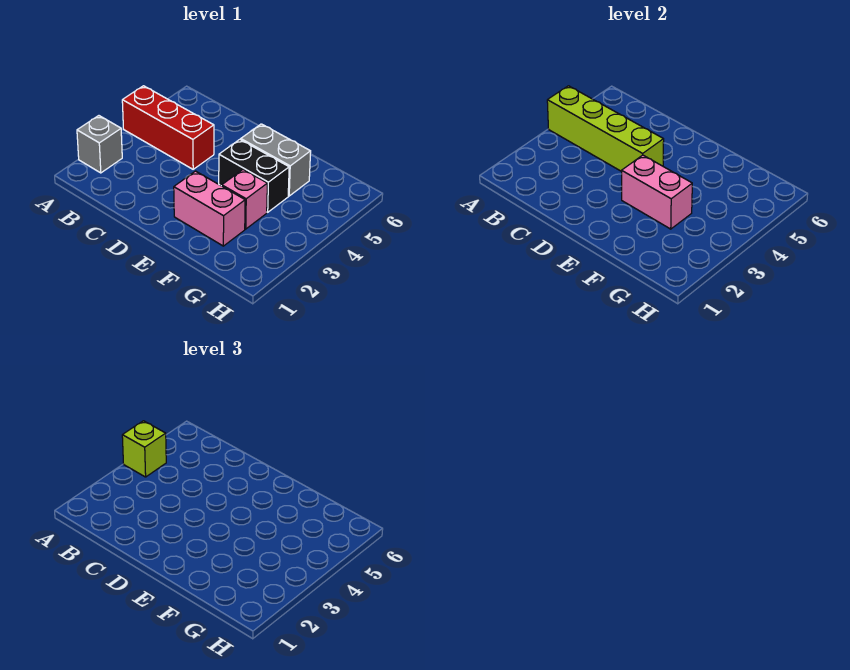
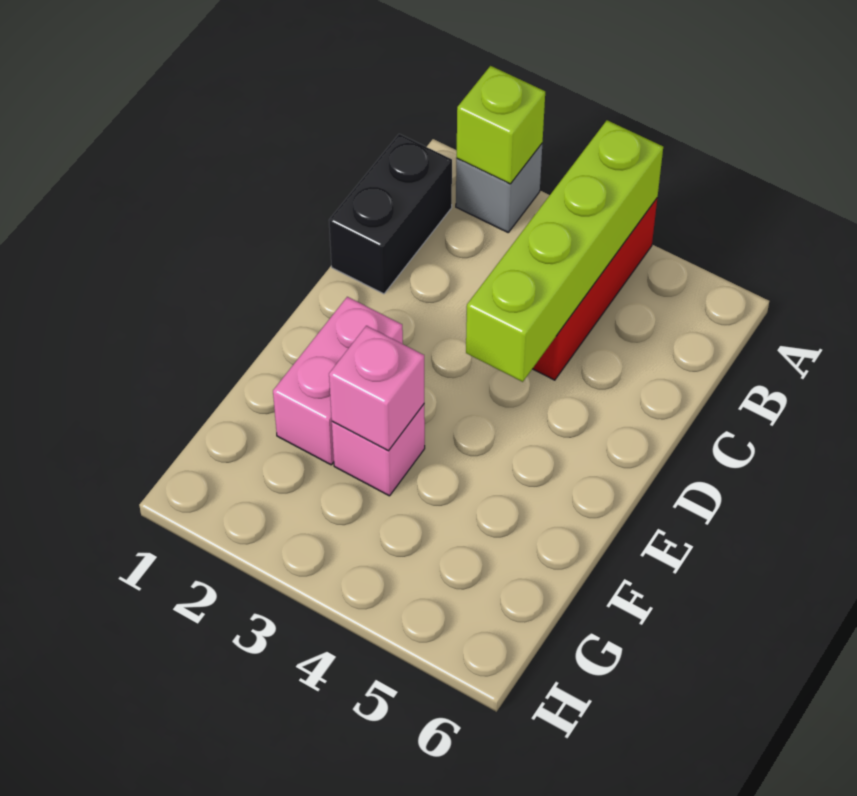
lime brick A4 level 3 -> lime brick A2 level 2
pink brick E3:F3 level 2 -> pink brick F3 level 2
black brick E4:F4 level 1 -> black brick B1:C1 level 1
grey brick E5:F5 level 1 -> none

